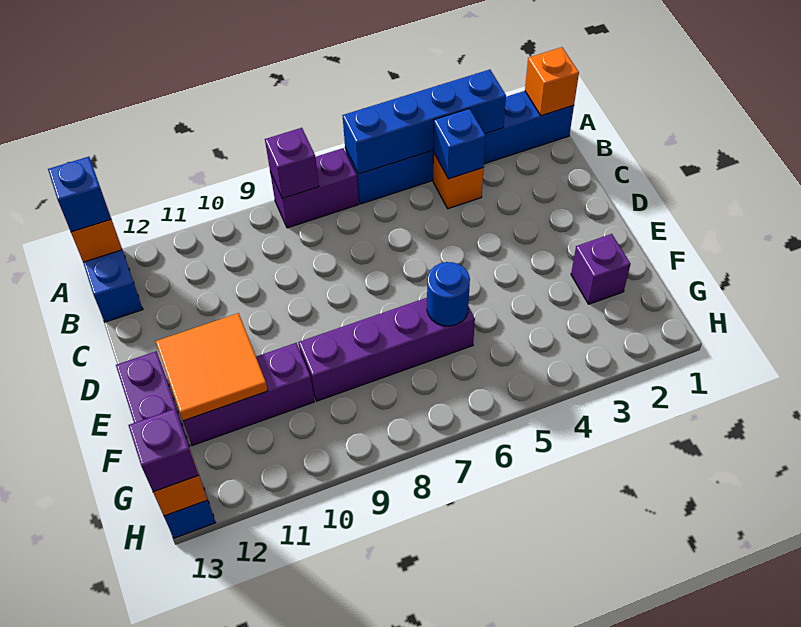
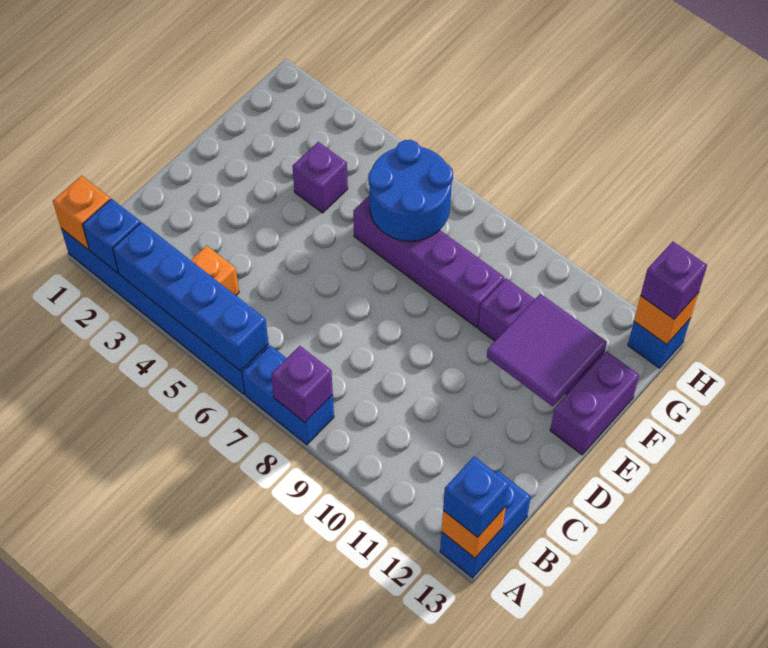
purple brick A7:A8 level 1 -> blue brick A7:A8 level 1
blue brick B4 level 2 -> blue brick A2 level 2
orange tile E11:F12 level 2 -> purple tile E11:F12 level 2
purple brick F2 level 1 -> purple brick F4 level 1
blue round brick F6 level 2 -> blue round brick F6:G7 level 2

